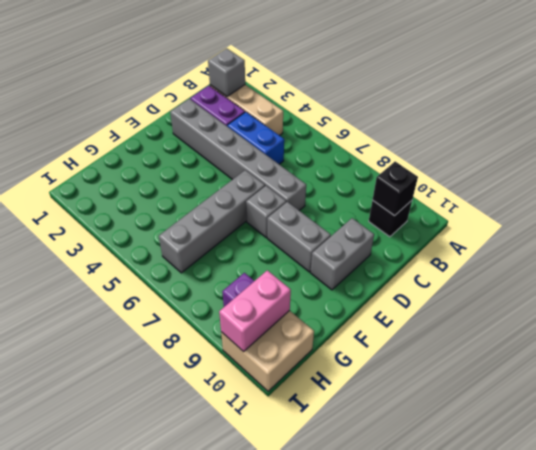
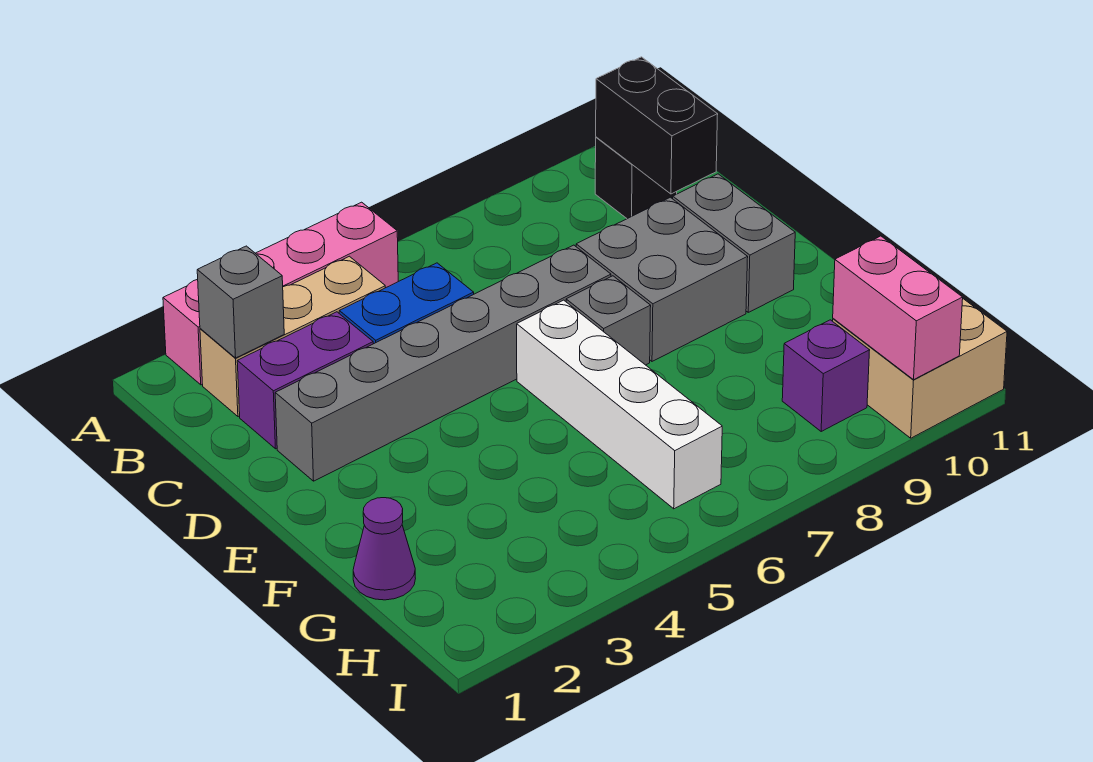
none -> pink brick A2:A5 level 1
black brick B10 level 2 -> black brick B10:C10 level 2
grey brick E6:H6 level 1 -> white brick E6:H6 level 1
grey brick E8:E9 level 1 -> grey brick D8:E9 level 1
none -> purple cone G1 level 1

